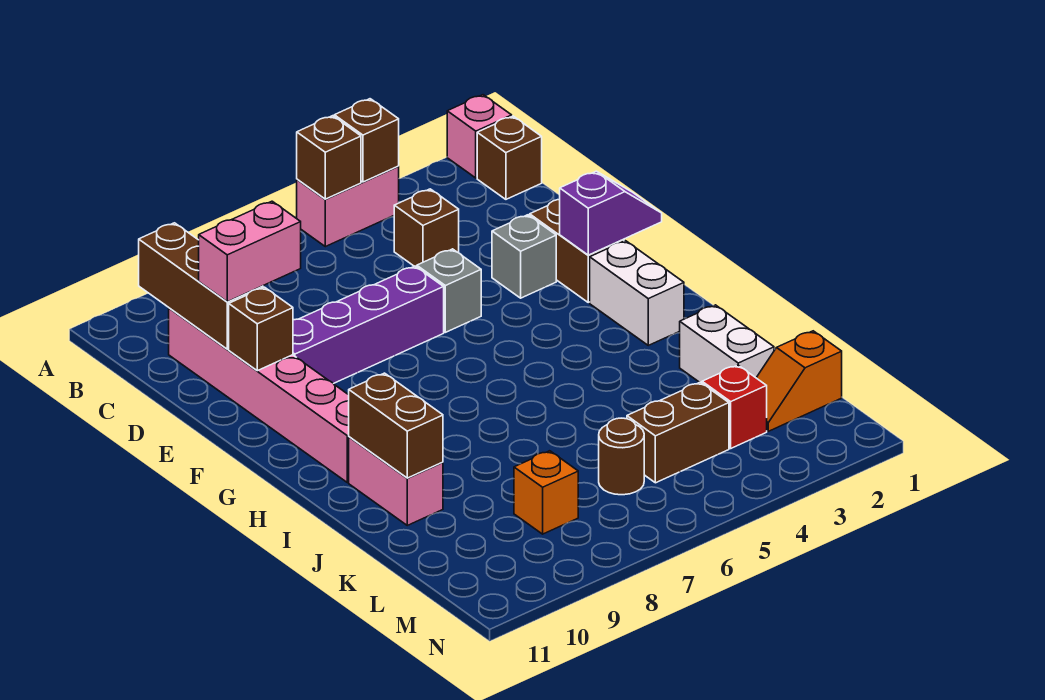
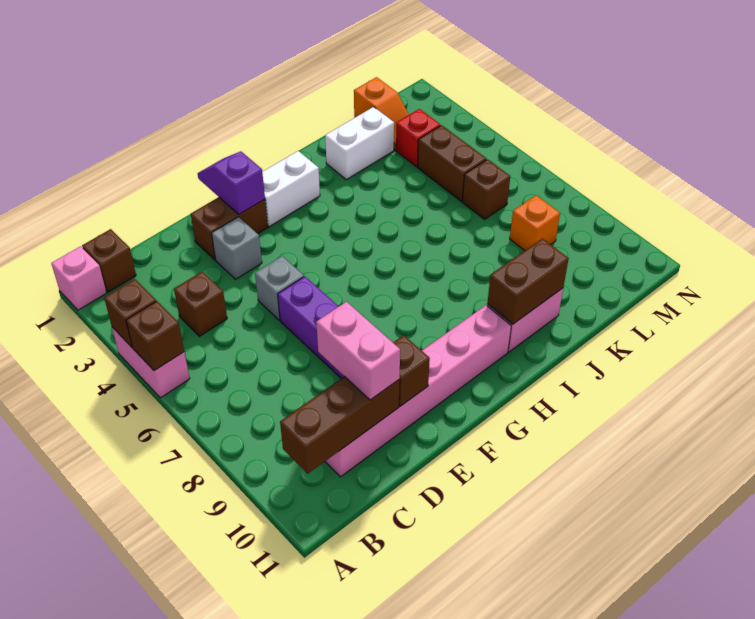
brown round brick L6 level 1 -> brown brick L6 level 1

